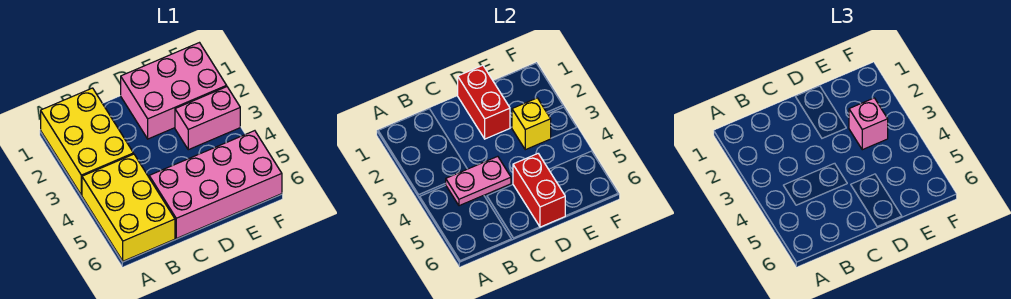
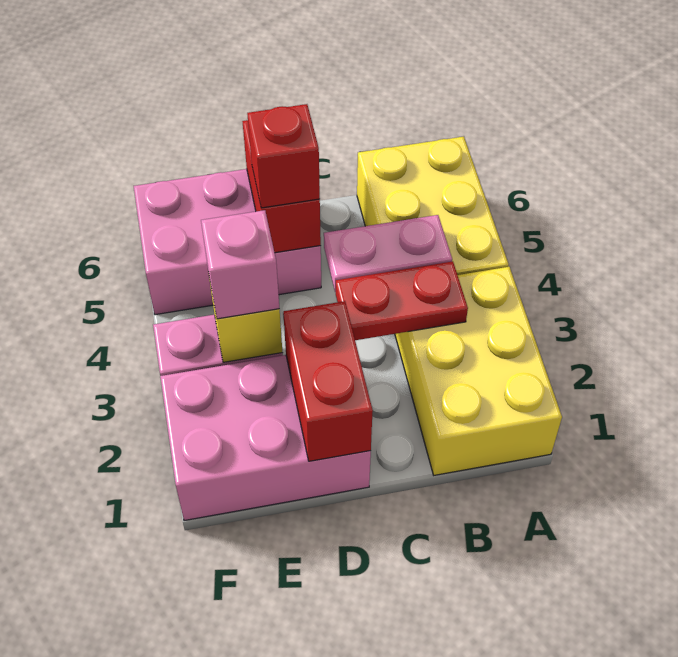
none -> red plate B3:C3 level 2
pink brick C5:F6 level 1 -> pink brick D5:F6 level 1
none -> red brick D5 level 3

